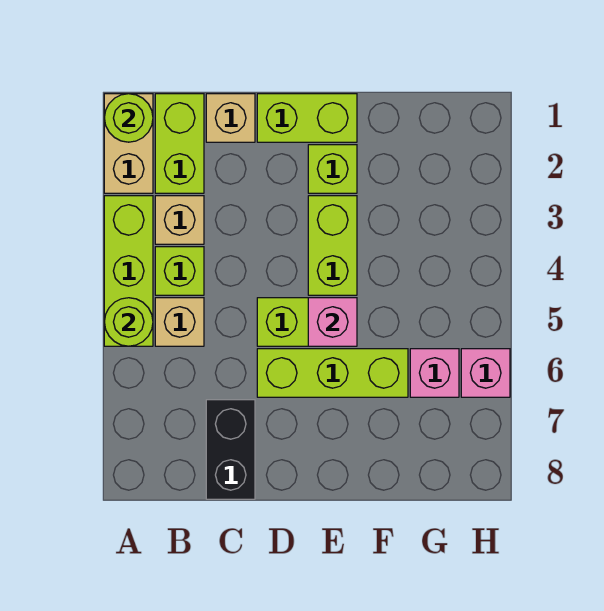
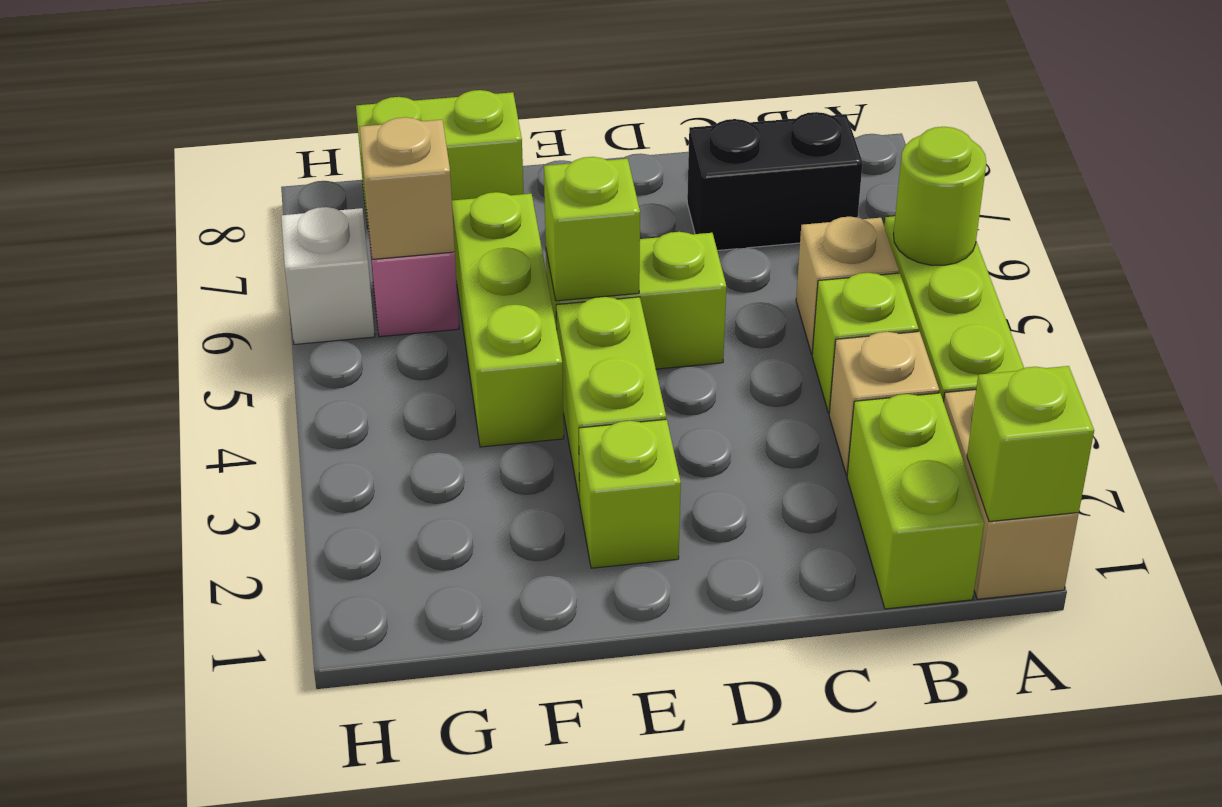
lime round brick A1 level 2 -> lime brick A1 level 2
tan brick C1 level 1 -> tan brick G6 level 2
black brick C7:C8 level 1 -> black brick B7:C7 level 1
lime brick D1:E1 level 1 -> lime brick F8:G8 level 1
lime brick D6:F6 level 1 -> lime brick F4:F6 level 1
pink brick E5 level 2 -> lime brick E5 level 2
pink brick H6 level 1 -> white brick H6 level 1

